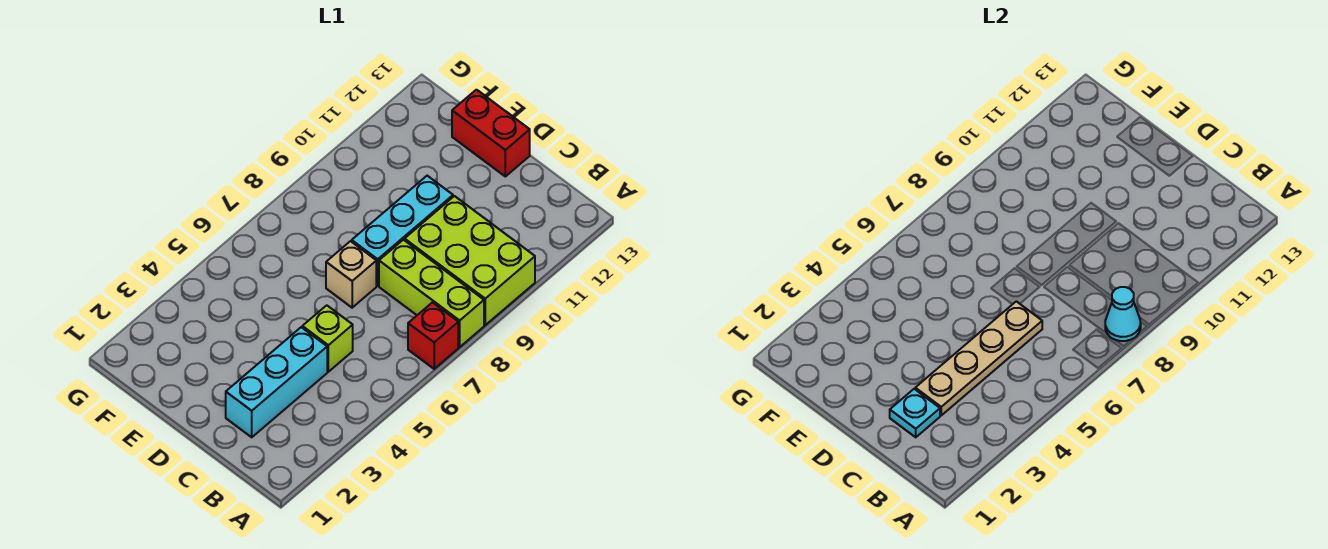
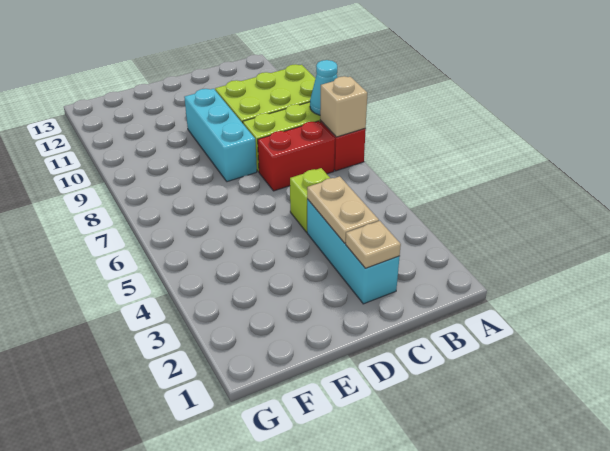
cyan plate C2 level 2 -> tan plate C2 level 2
tan plate C3:C6 level 2 -> tan plate C3:C4 level 2
tan brick D7 level 1 -> tan brick A7 level 2
red brick D13:E13 level 1 -> red brick B7:C7 level 1

